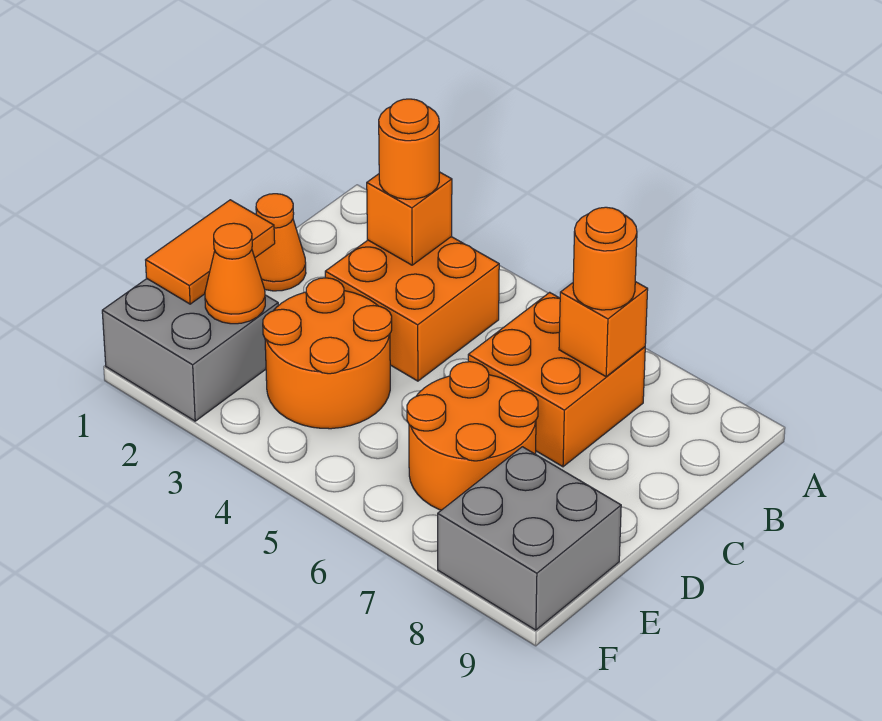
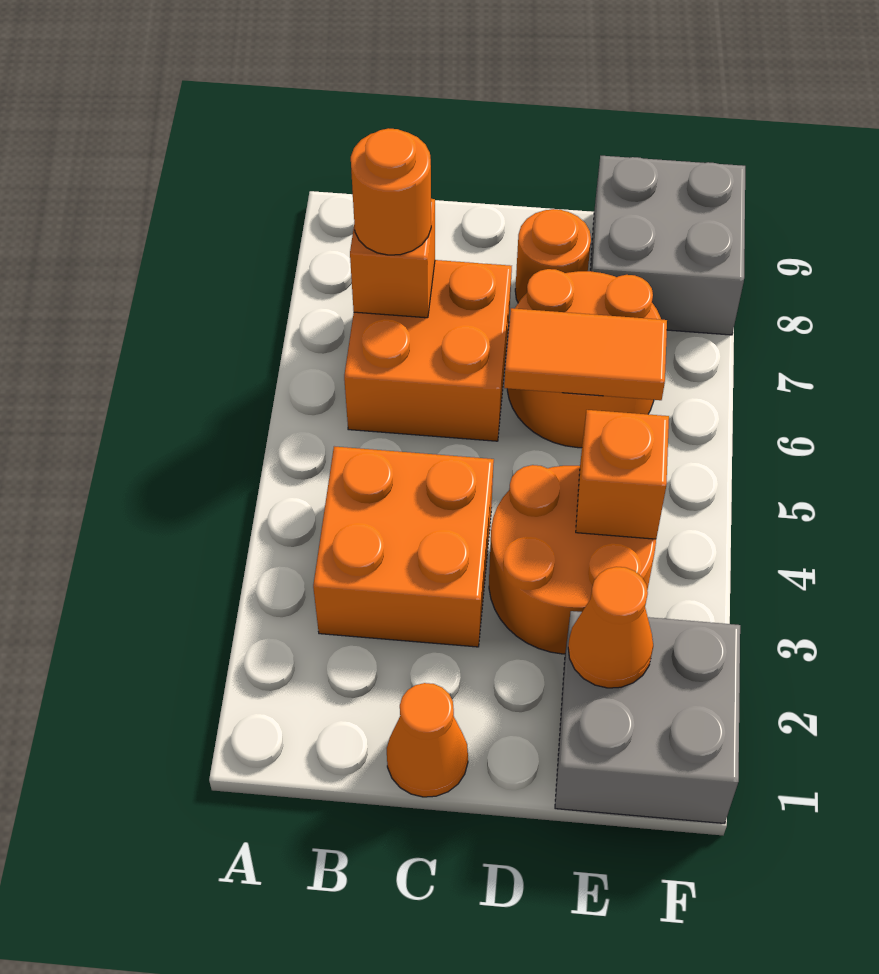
orange brick B3 level 2 -> orange brick E4 level 2
orange round brick B3 level 3 -> orange round brick D8 level 1
orange tile D1:E1 level 2 -> orange tile D6:E6 level 2

